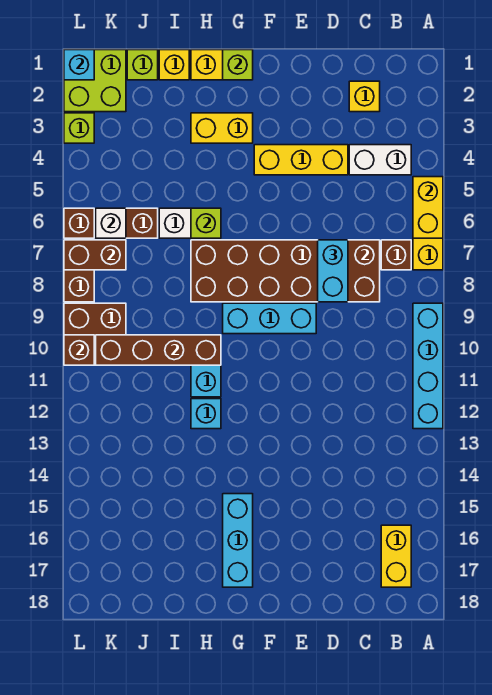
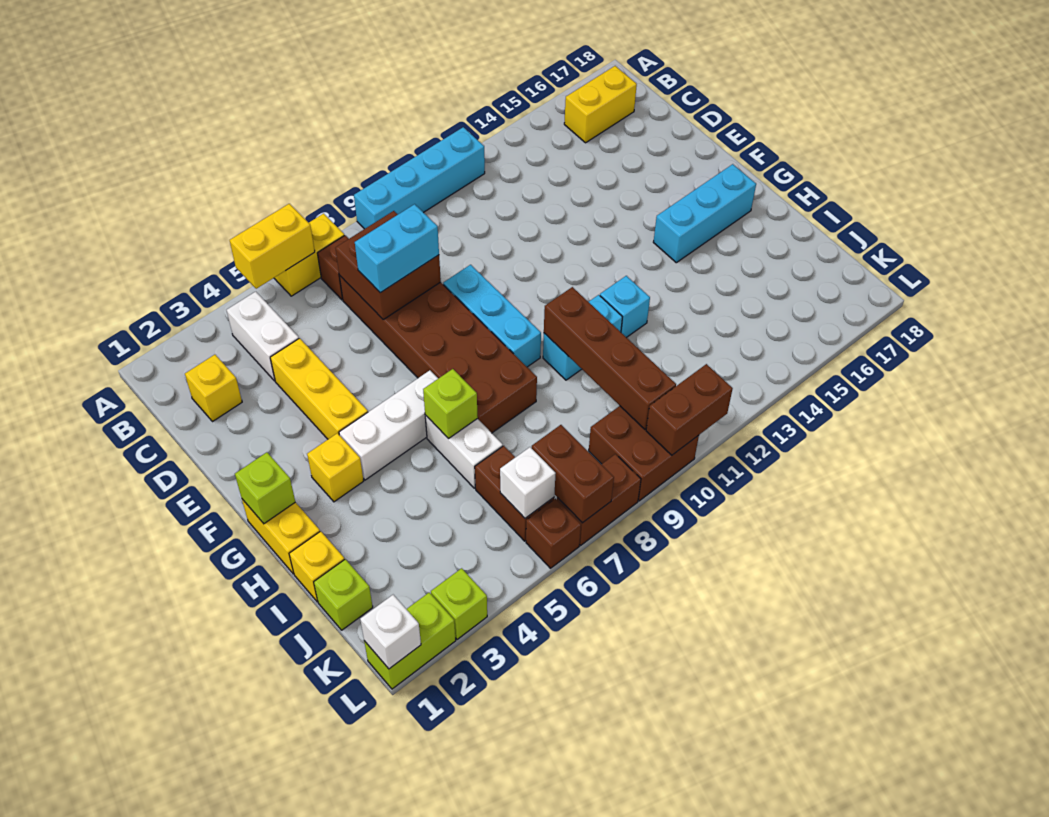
yellow brick G3:H3 level 1 -> yellow brick G3 level 1
none -> white brick G4:G6 level 1
lime brick K1:L2 level 1 -> lime brick L1:L2 level 1
cyan brick L1 level 2 -> white brick L1 level 2
brown brick L10 level 2 -> brown brick L10:L11 level 2

